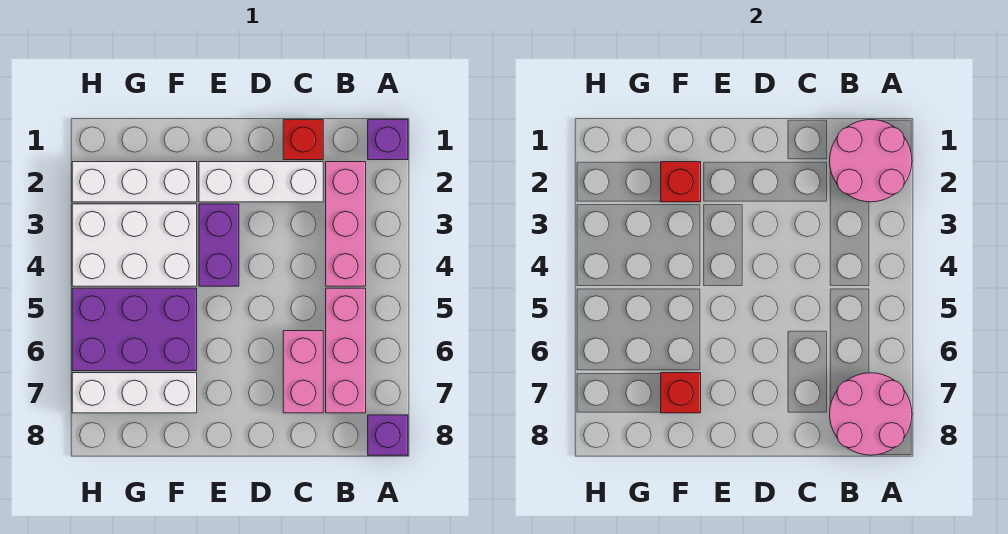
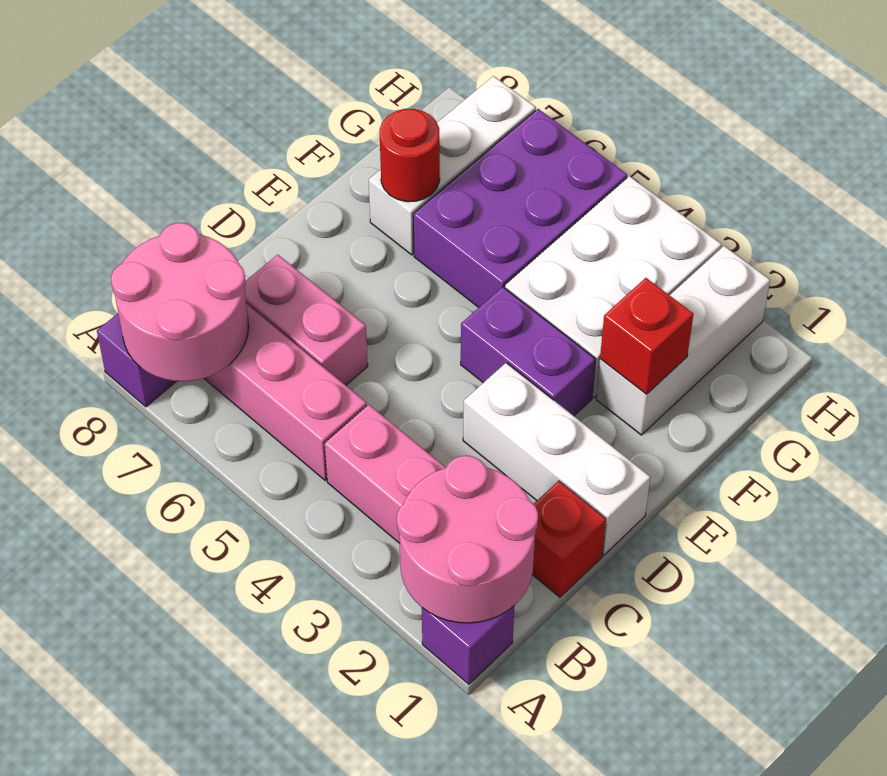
white brick C2:E2 level 1 -> white brick D1:D3 level 1
red brick F7 level 2 -> red round brick F7 level 2

